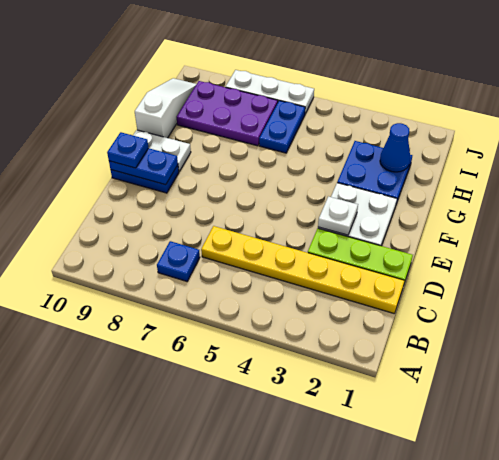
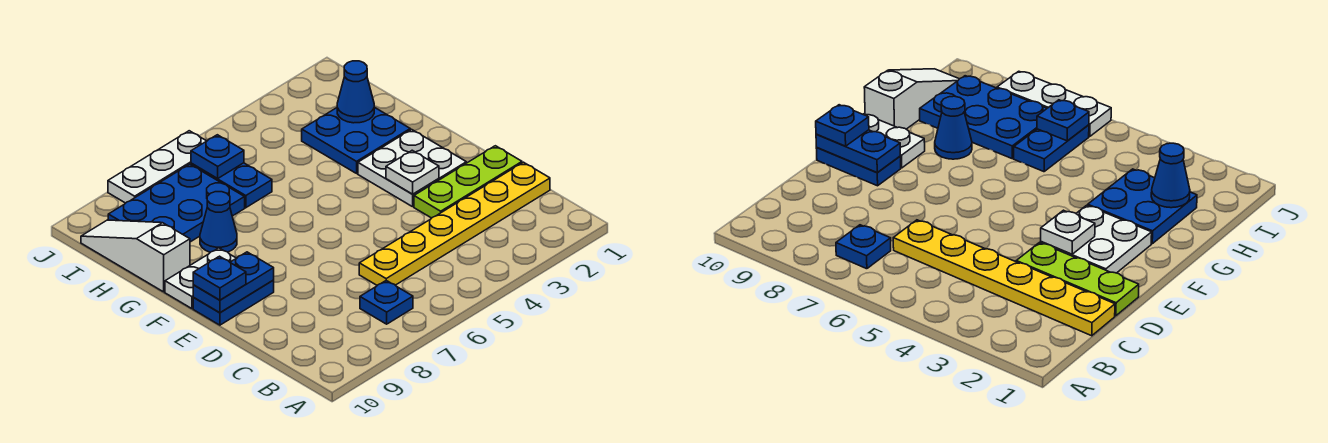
none -> blue cone G8 level 1
purple plate H7:I9 level 1 -> blue plate H7:I9 level 1
none -> blue plate I6 level 2

